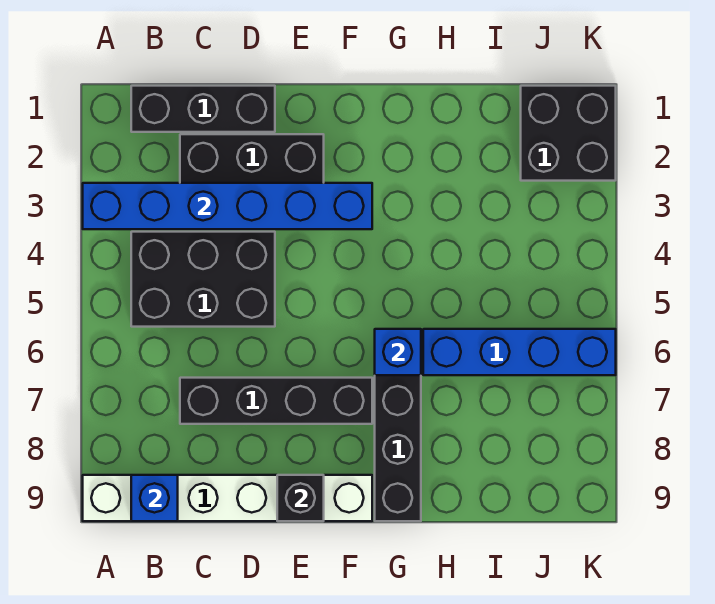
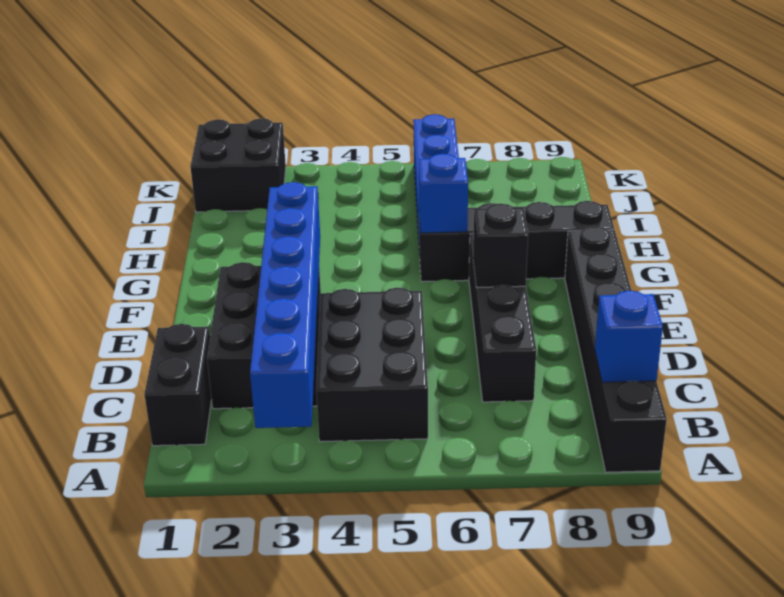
white brick A9:F9 level 1 -> black brick A9:F9 level 1
black brick B1:D1 level 1 -> black brick B1:C1 level 1
black brick E9 level 2 -> black brick E7 level 2

